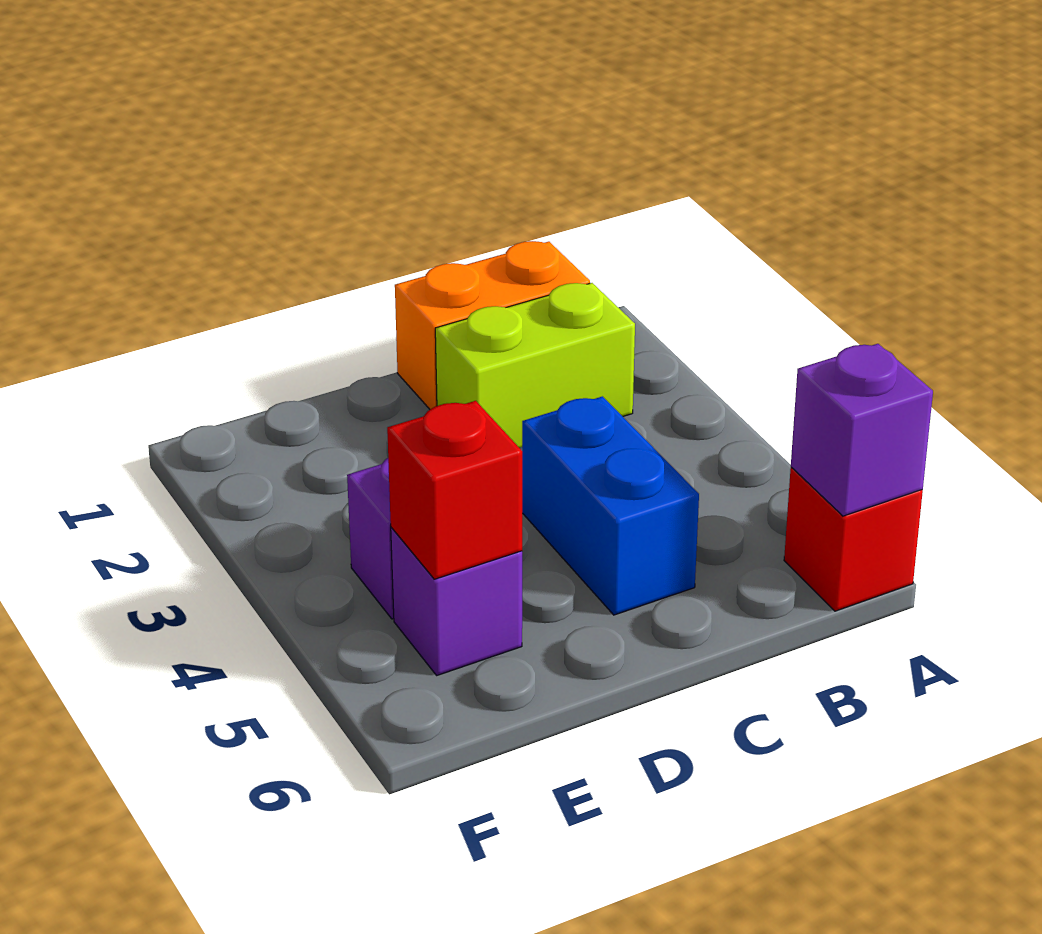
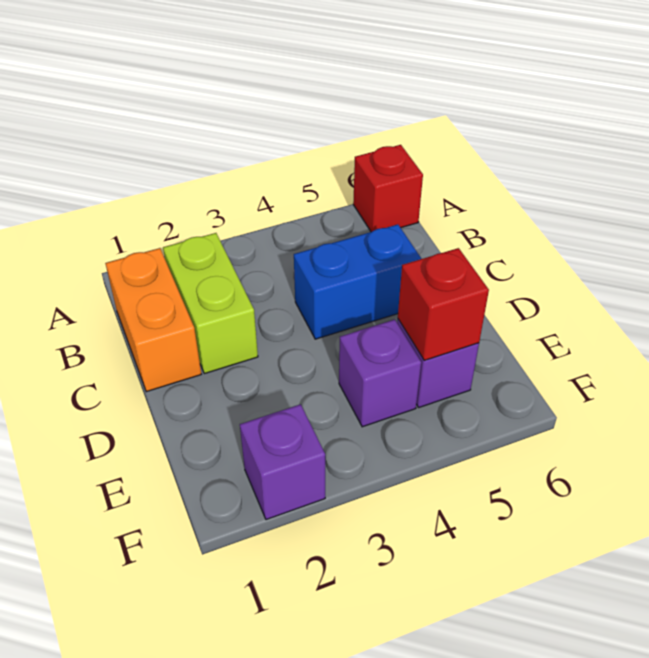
purple brick A6 level 2 -> purple brick F2 level 1

